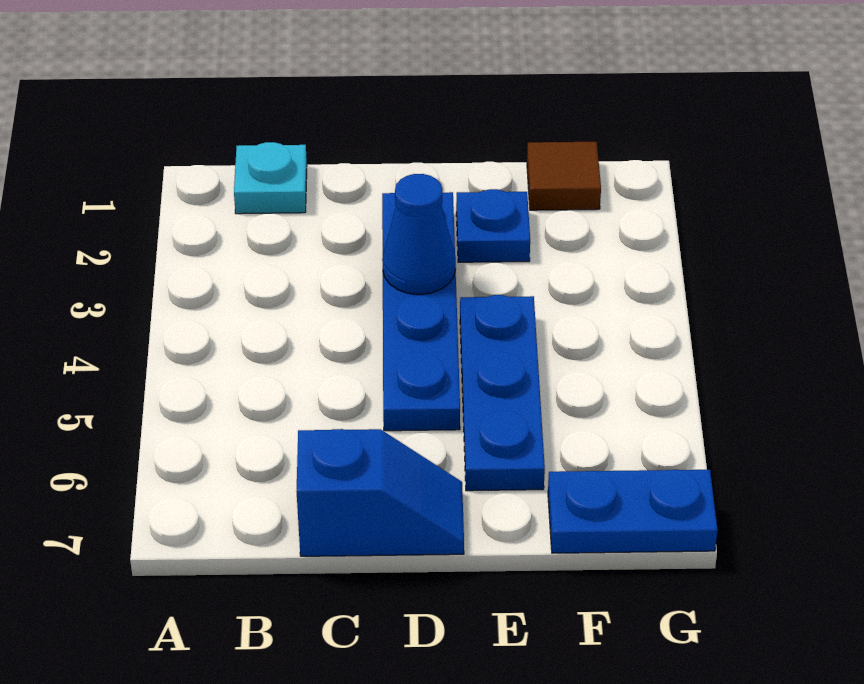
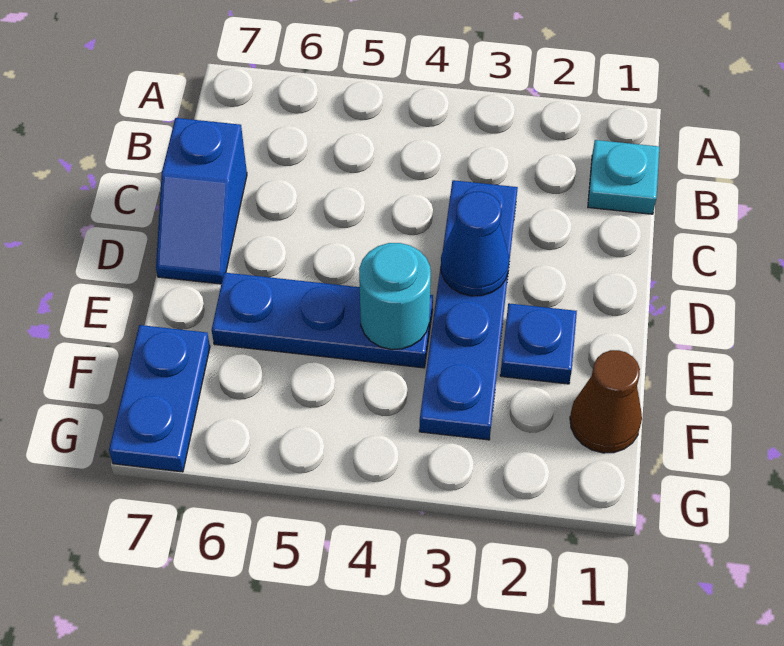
blue plate D2:D5 level 1 -> blue plate C3:F3 level 1
none -> cyan round brick E4 level 2
brown tile F1 level 1 -> brown cone F1 level 1

